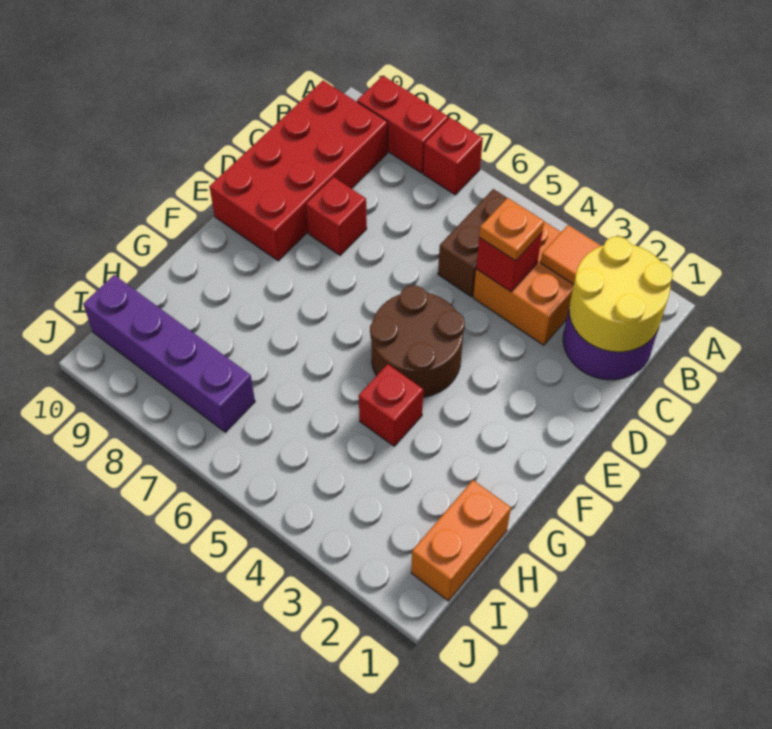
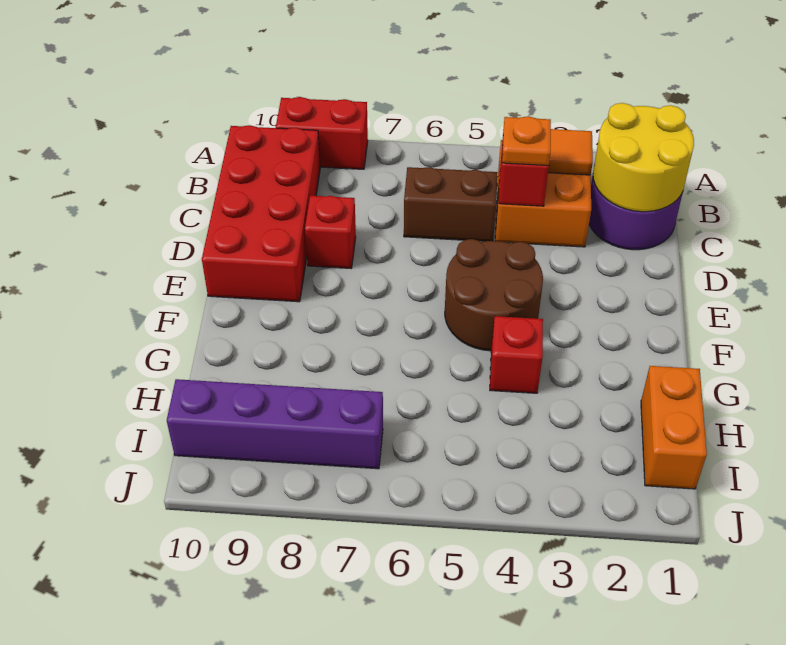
red brick A7 level 1 -> none
brown brick B5:C5 level 1 -> brown brick C5:C6 level 1

